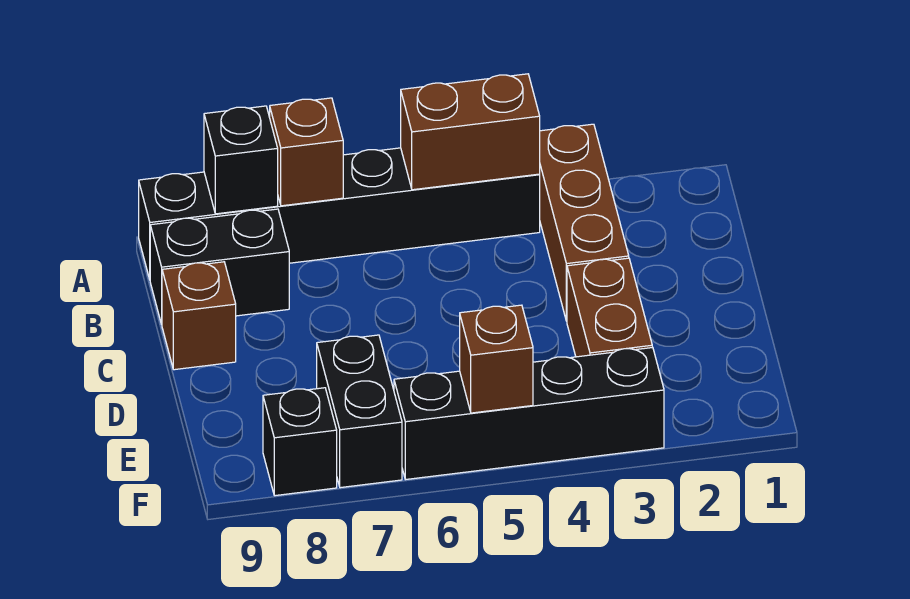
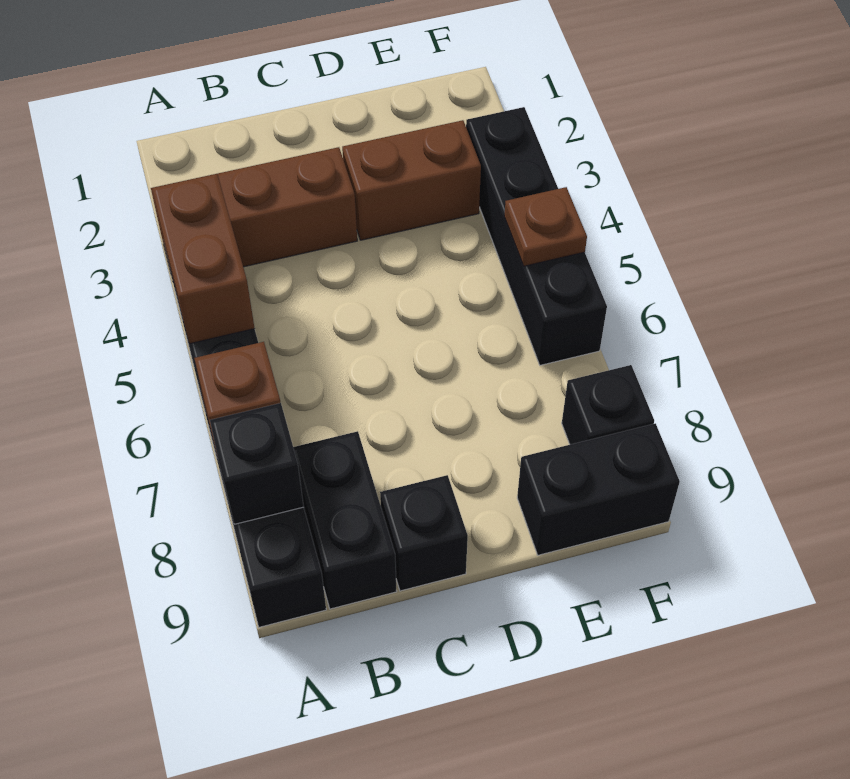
brown brick C9 level 1 -> black brick C9 level 1
black brick E7:F7 level 1 -> black brick E9:F9 level 1
brown brick F5 level 2 -> brown plate F5 level 2

